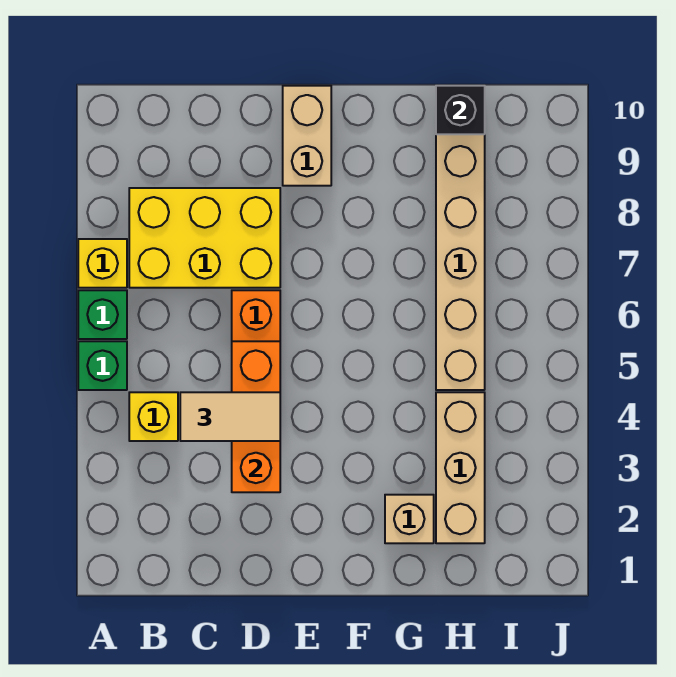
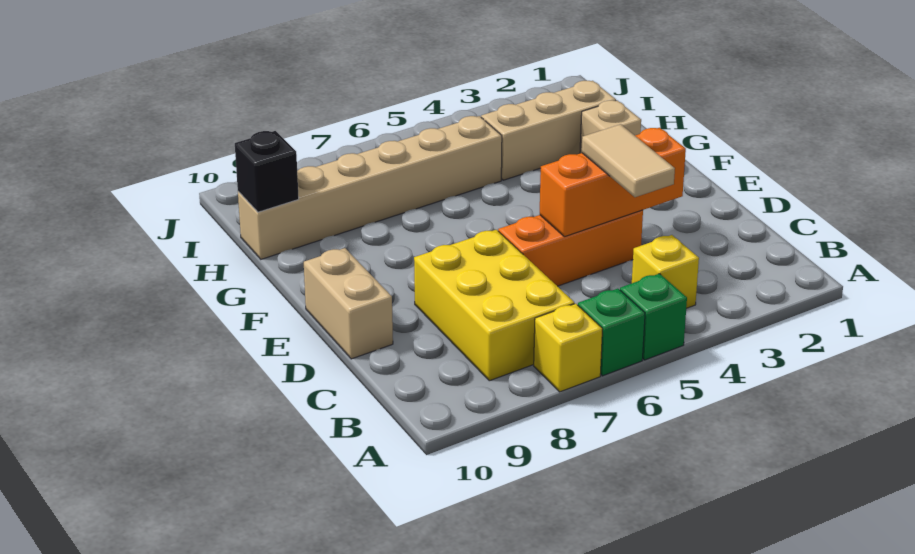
tan brick E9:E10 level 1 -> tan brick D10:E10 level 1

